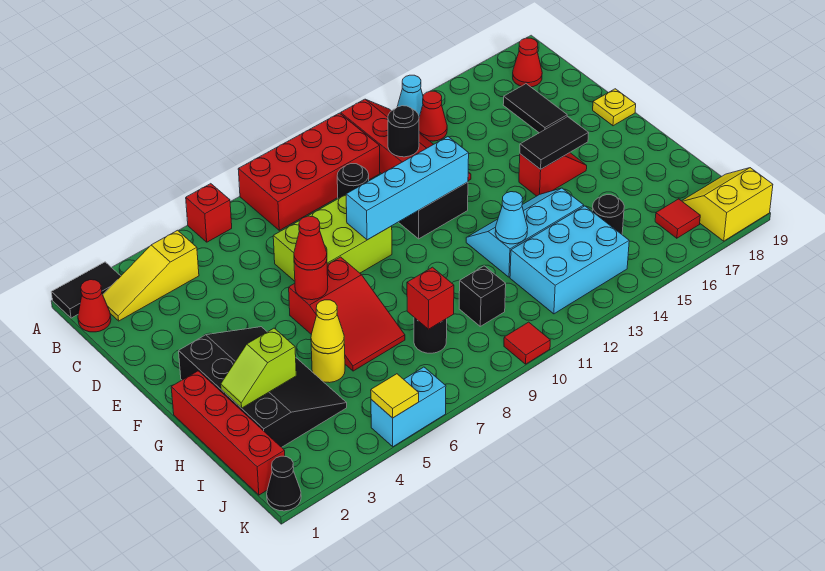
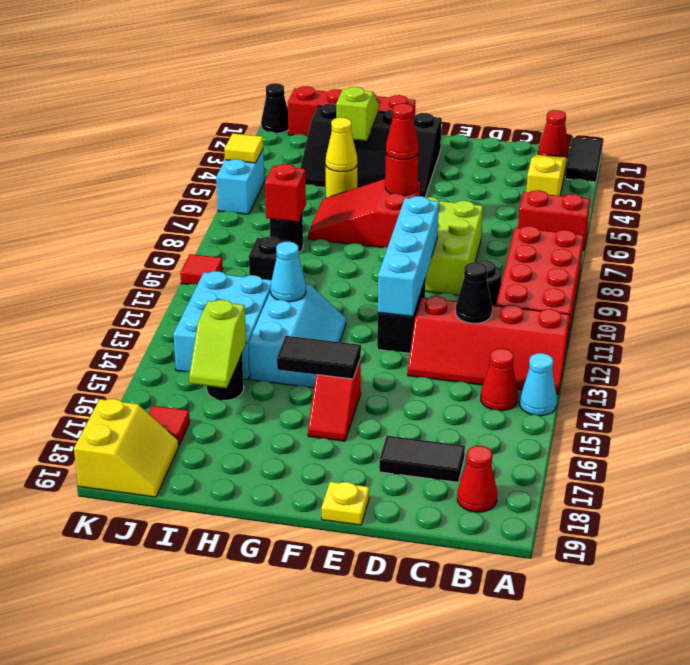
red brick A6 level 1 -> red brick A6:B6 level 1
black round brick C12 level 2 -> black cone C12 level 2
black tile F15:F16 level 2 -> black tile F15:G15 level 2
none -> lime slope I15:I16 level 2 top 15

